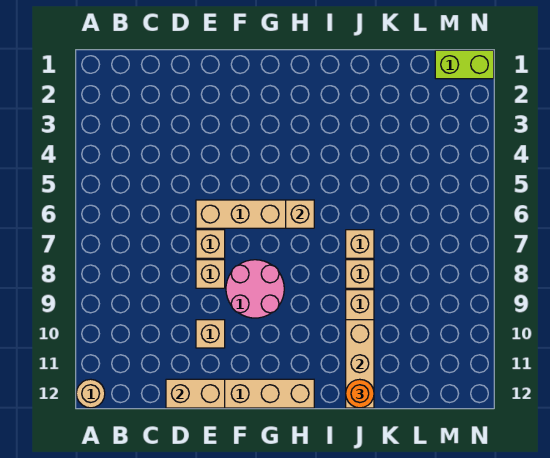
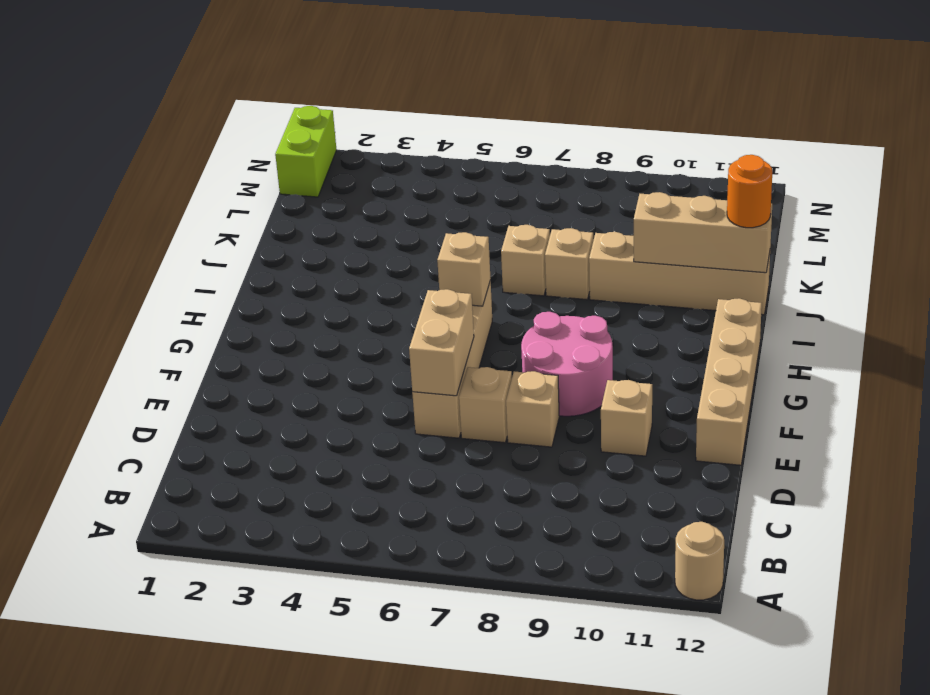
tan brick D12:E12 level 2 -> tan brick E6:F6 level 2

